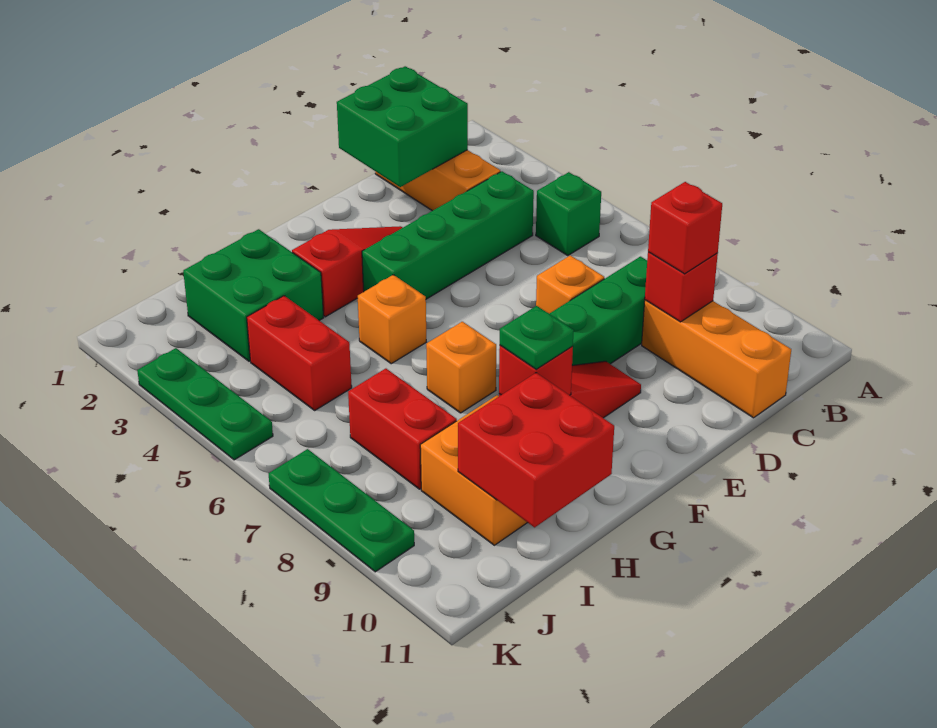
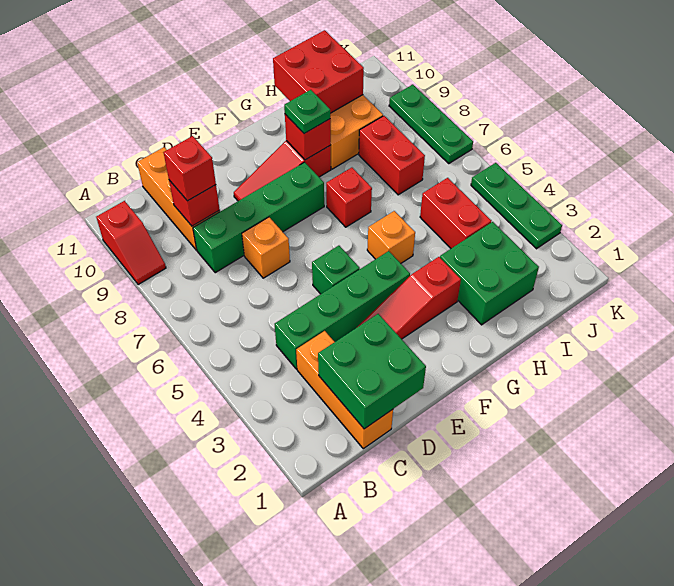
none -> red slope A9:A10 level 1 top 10
green brick B5 level 1 -> green brick E5 level 1
orange brick G7 level 1 -> red brick G7 level 1

